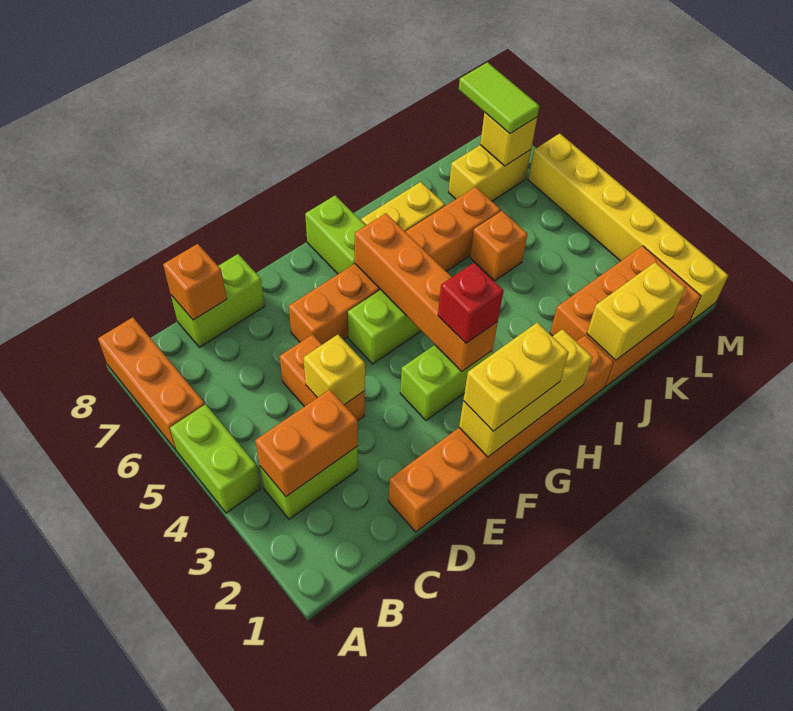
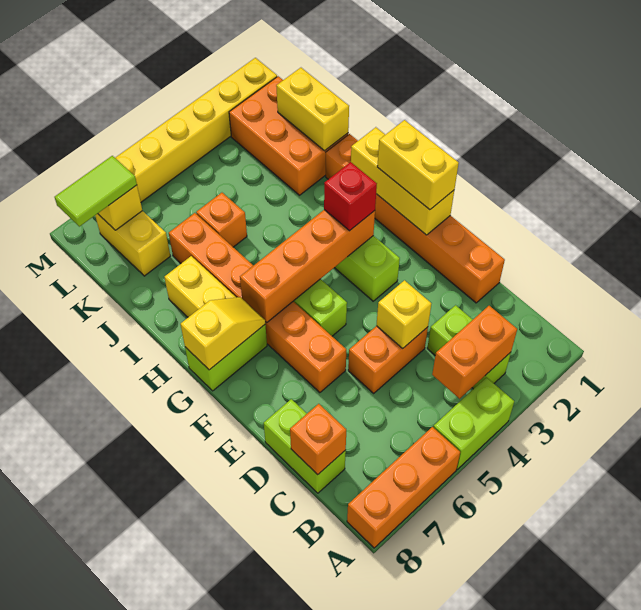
orange brick B3:C3 level 2 -> orange brick B3:B4 level 2
none -> yellow slope G7:G8 level 2 top 8

